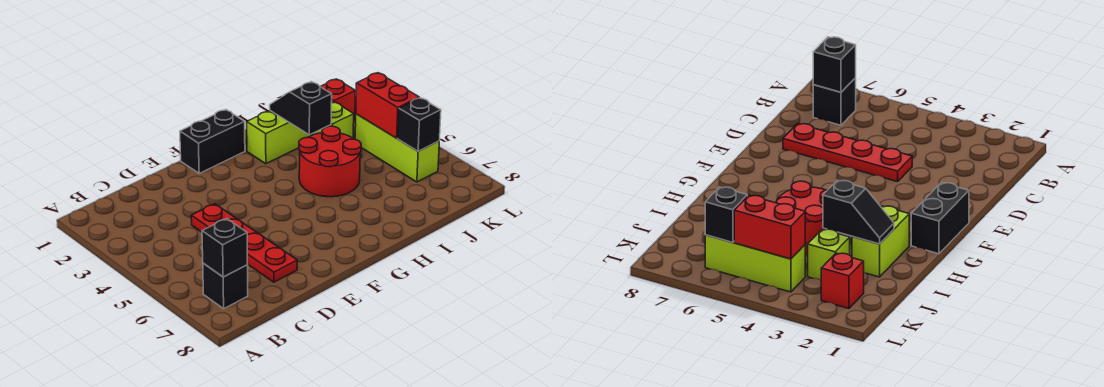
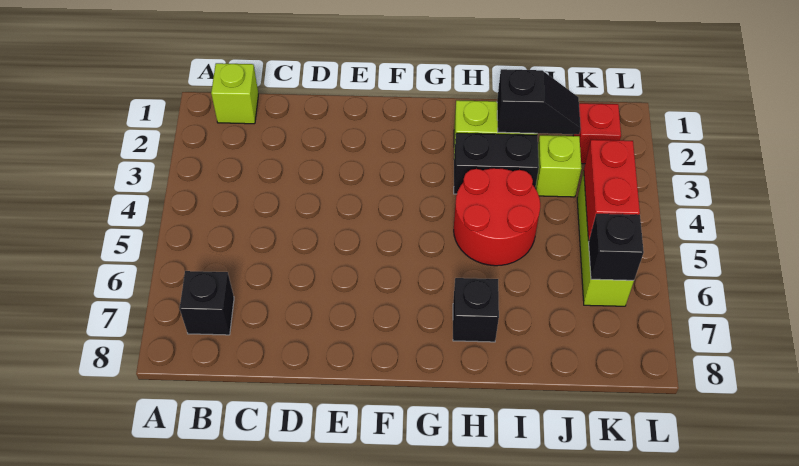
none -> lime brick B1 level 1
black brick B7 level 2 -> black brick H7 level 1
red plate D4:D7 level 1 -> none
black brick F1:G1 level 1 -> black brick H3:I3 level 1
black slope I2:I3 level 2 top 3 -> black slope I2:J2 level 2 top I

